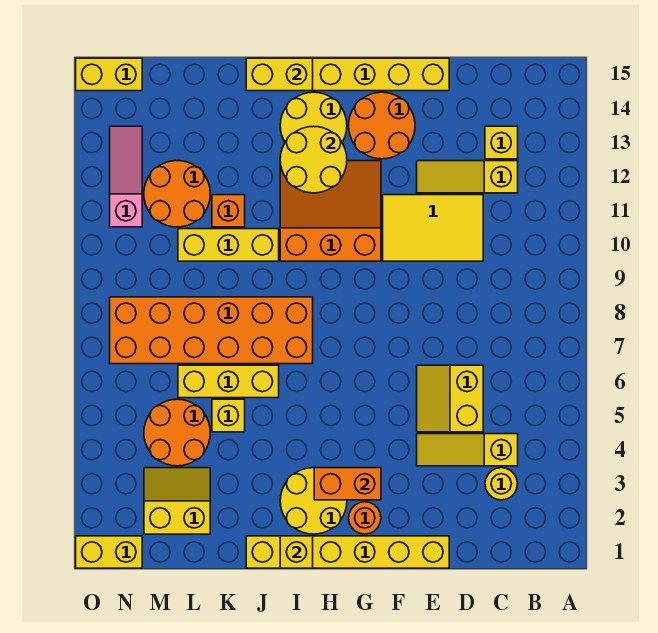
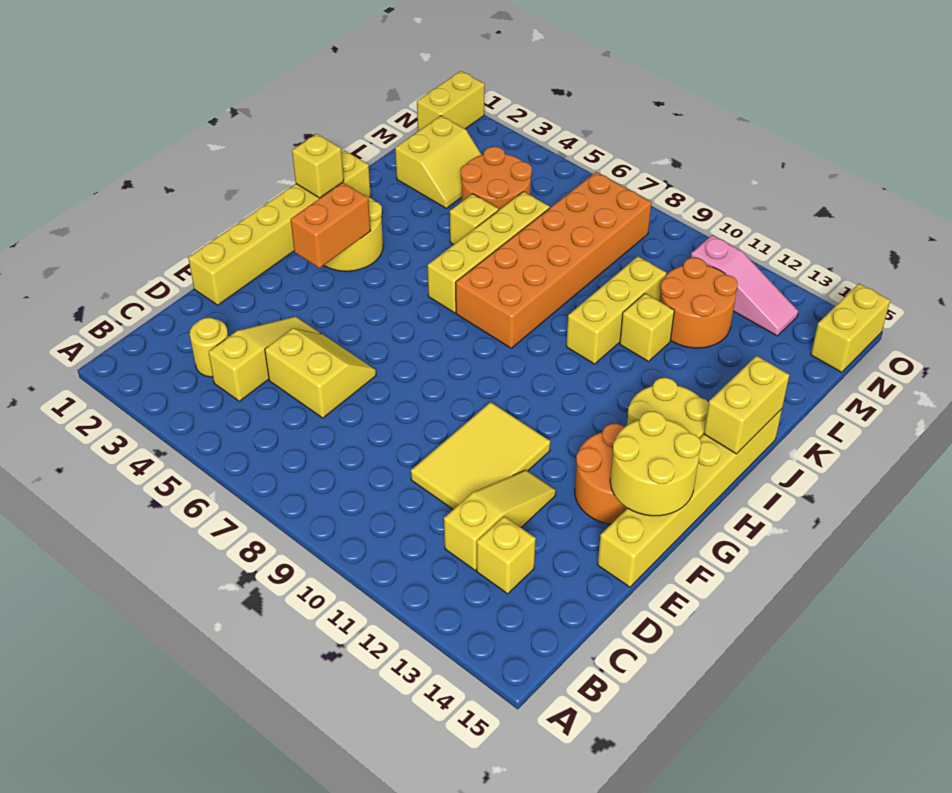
orange round brick G2 level 1 -> none
orange slope G10:I12 level 1 top 10 -> none
yellow round brick H12:I13 level 2 -> yellow round brick F14:G15 level 2
yellow brick J6:L6 level 1 -> yellow brick I6:L6 level 1
orange brick K11 level 1 -> yellow brick K11 level 1

